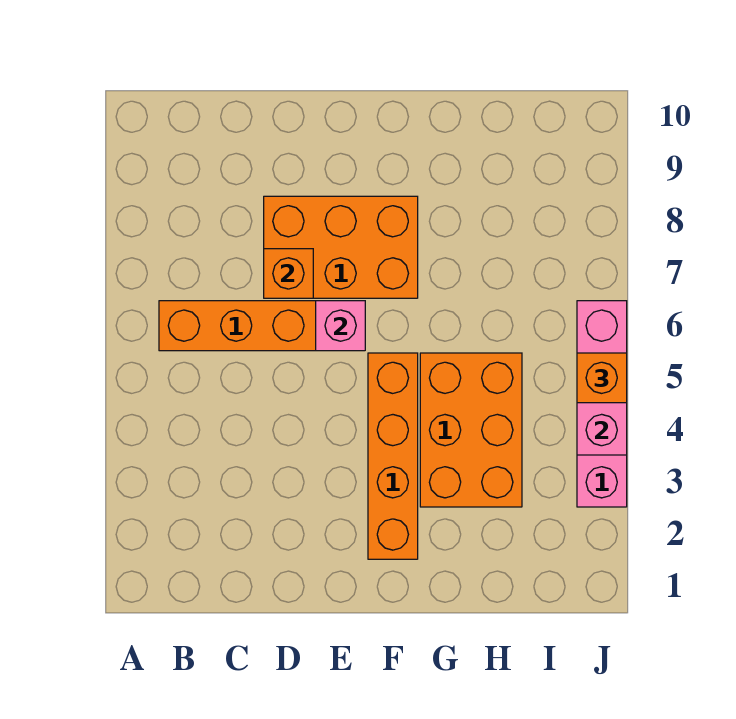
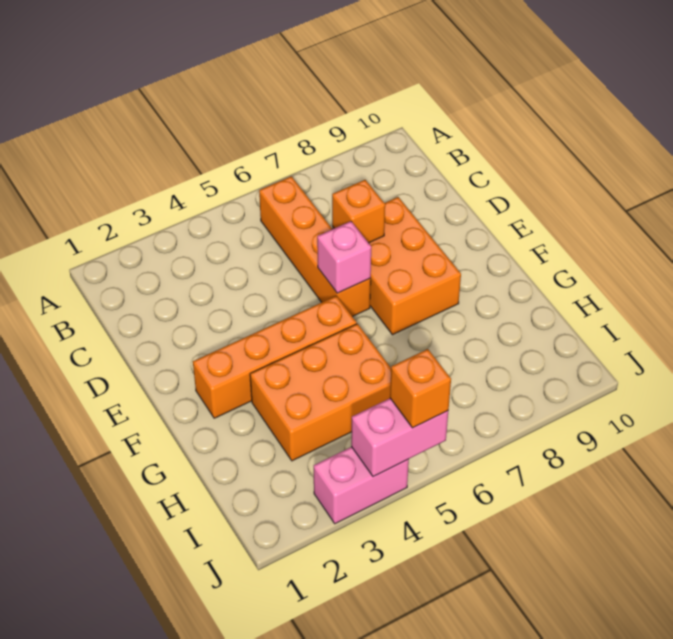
pink brick J3:J6 level 1 -> pink brick J3:J4 level 1

